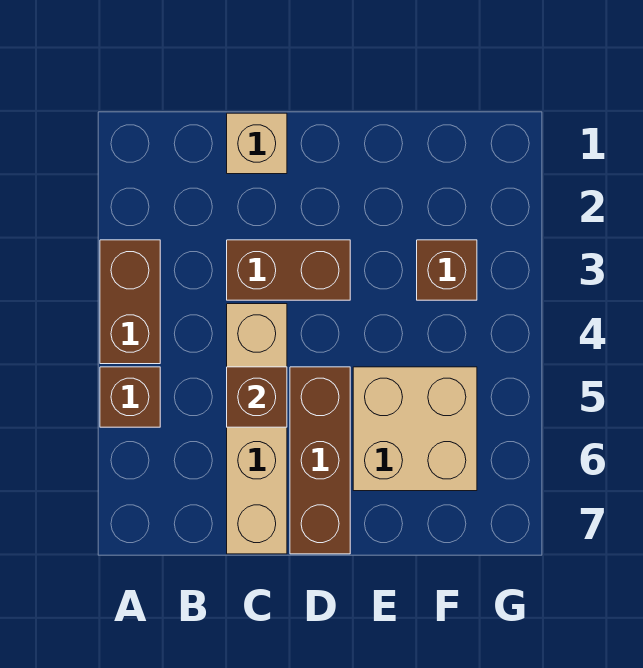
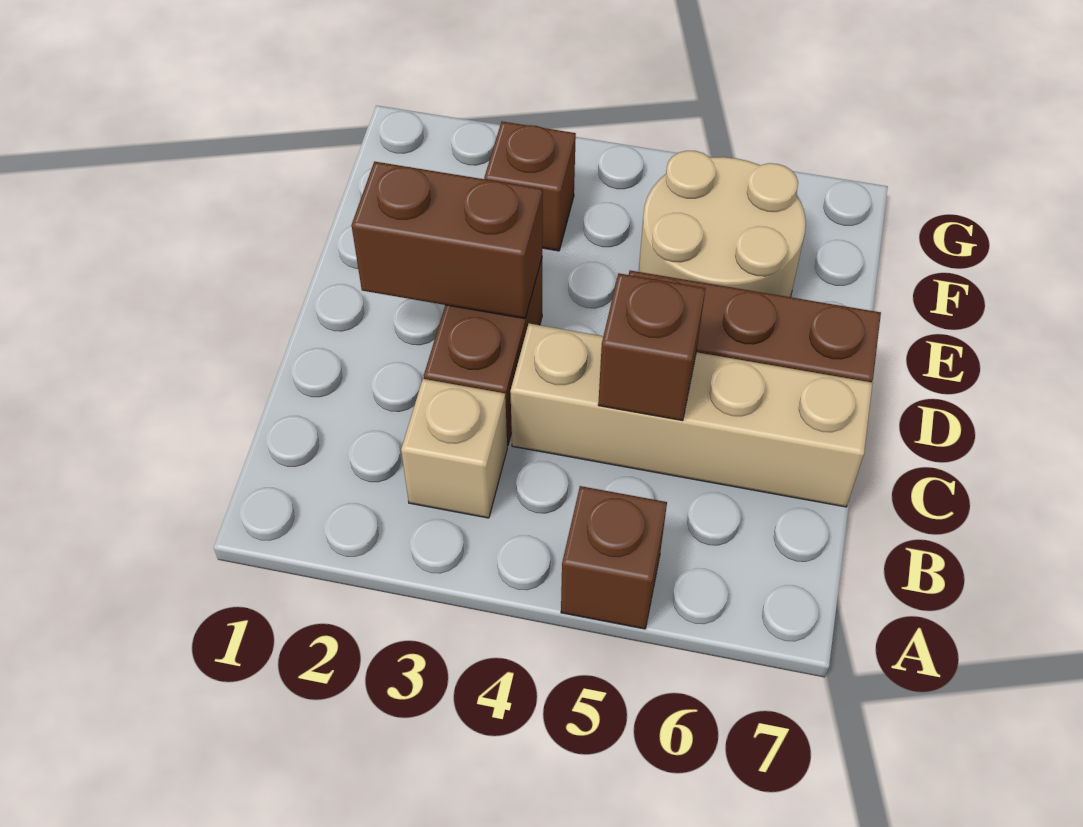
brown brick A3:A4 level 1 -> brown brick D2:D3 level 2
tan brick C1 level 1 -> tan brick B3 level 1
tan brick E5:F6 level 1 -> tan round brick E5:F6 level 1

